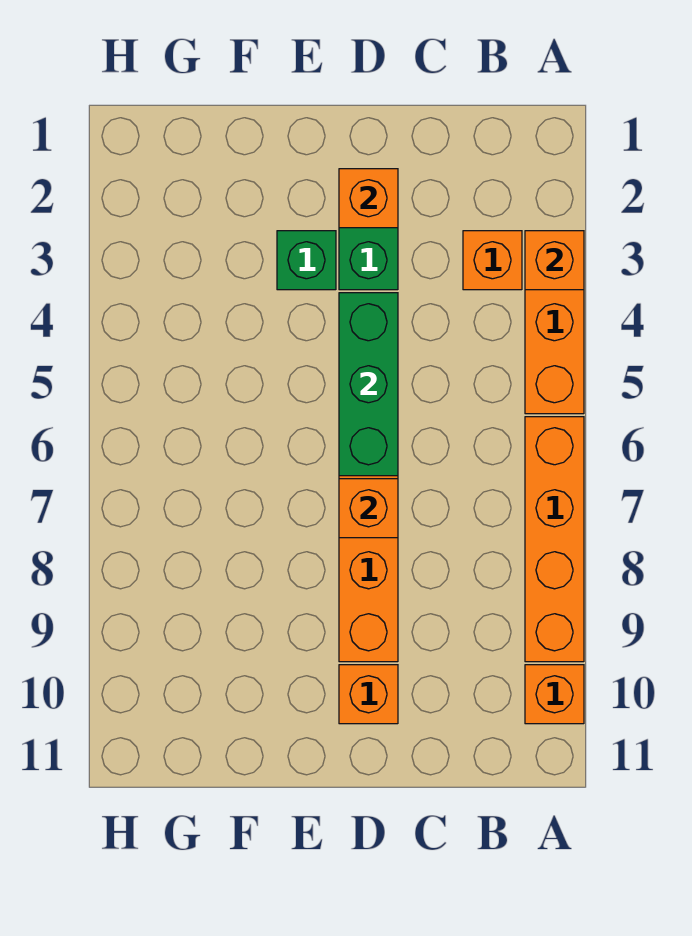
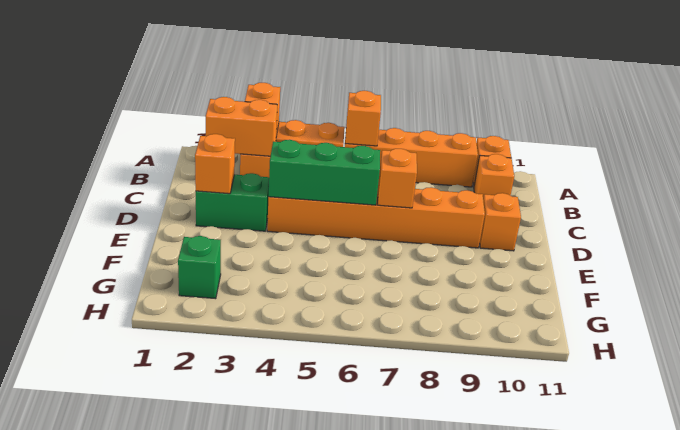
none -> orange brick A6 level 2
none -> orange brick B2:B3 level 2
none -> orange brick B10 level 1
green brick E3 level 1 -> green brick G2 level 1

